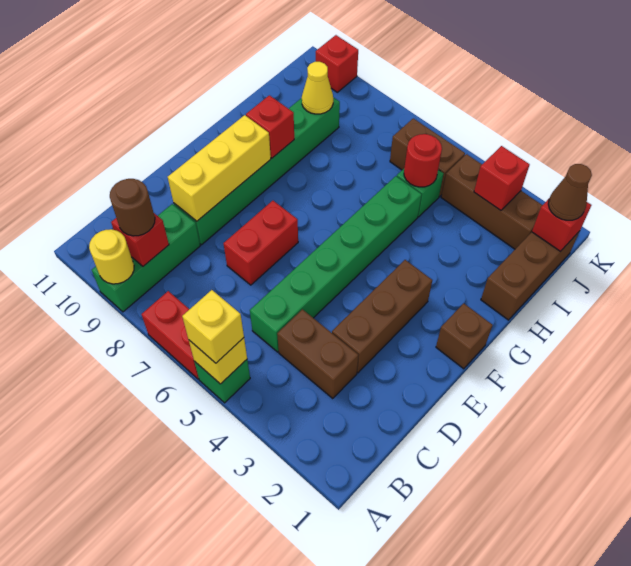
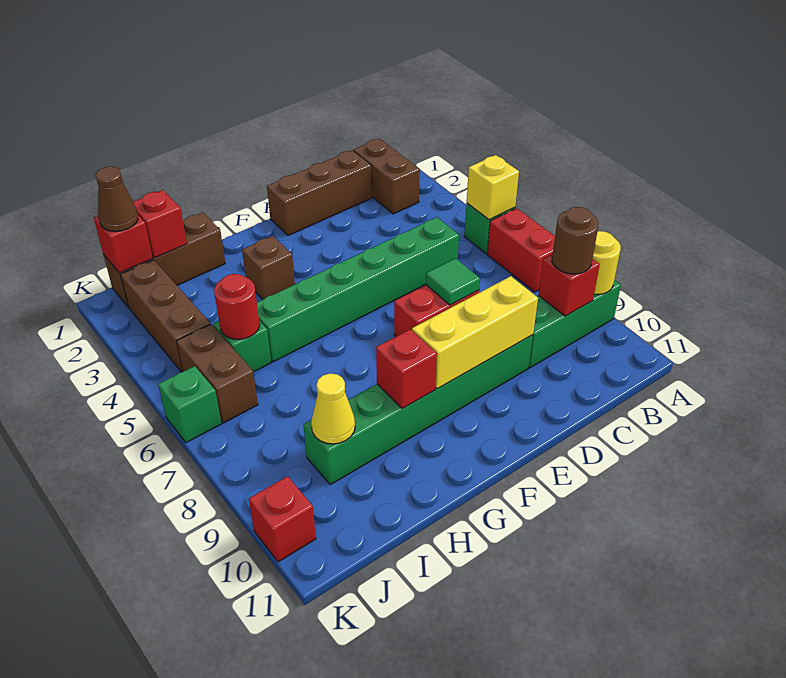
yellow brick A5 level 3 -> none
brown brick C3:C4 level 1 -> brown brick B1:B2 level 1
brown brick D3:F3 level 1 -> brown brick C1:E1 level 1
none -> green tile D7 level 2
brown brick F1 level 1 -> brown brick G3 level 1
red brick J3 level 2 -> red brick I1 level 2
none -> green brick K6 level 1

